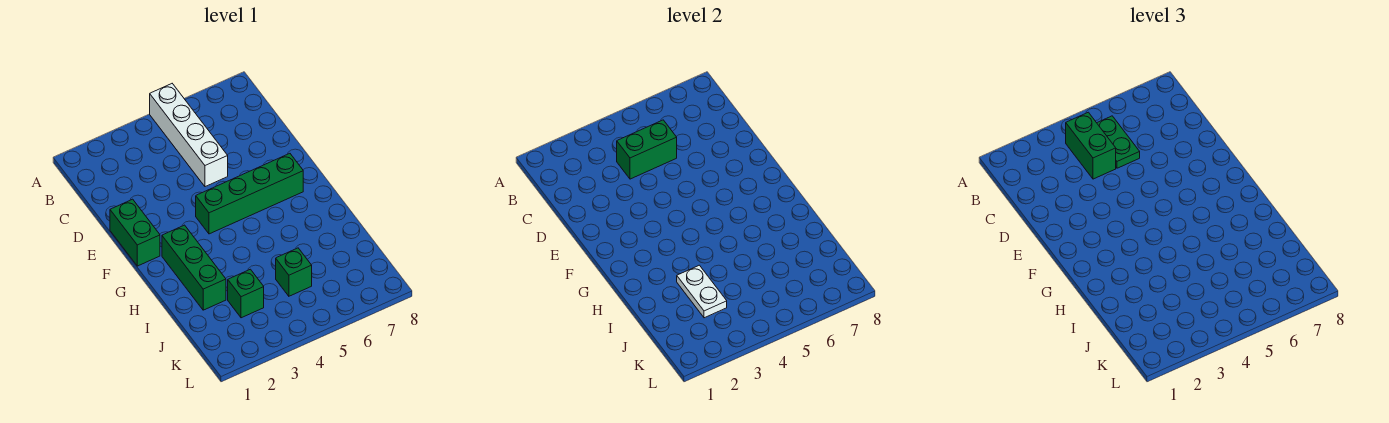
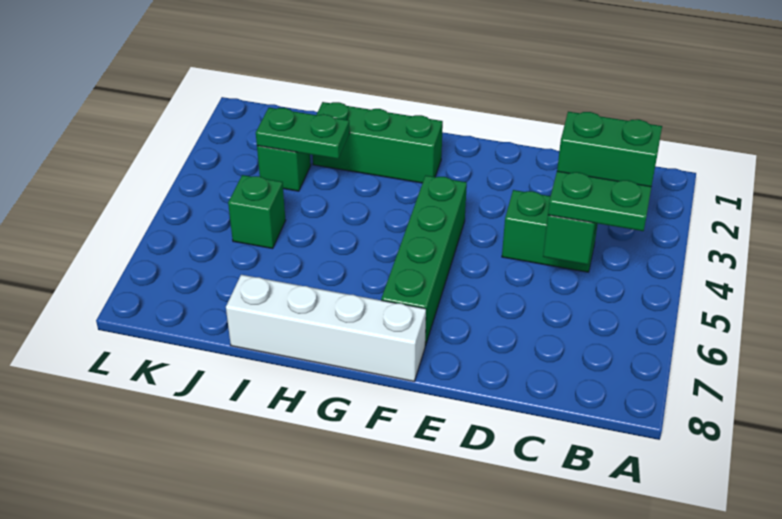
white brick A5:D5 level 1 -> white brick F8:I8 level 1
green brick E1:F1 level 1 -> green brick C4:D4 level 1
white plate I3:J3 level 2 -> green plate I3:J3 level 2

